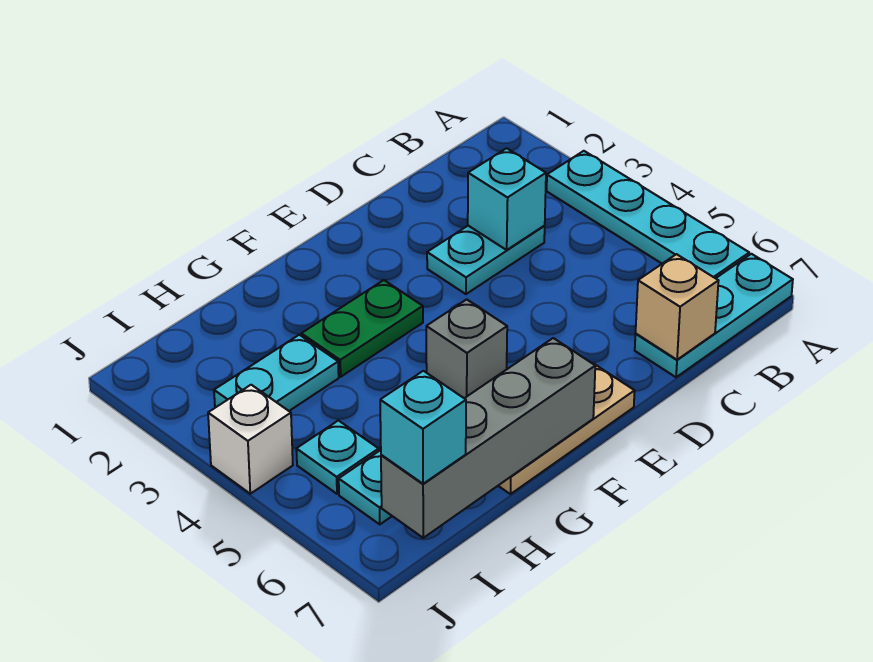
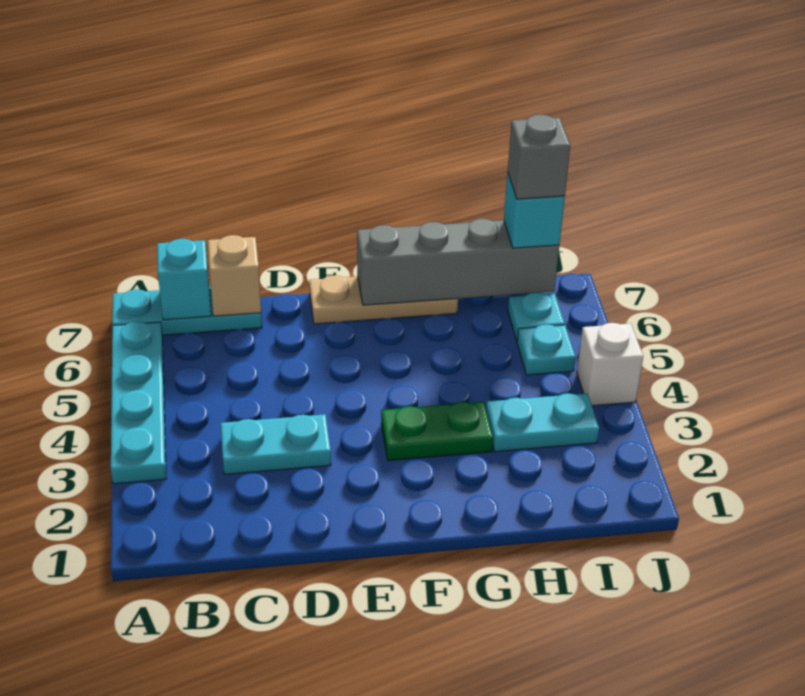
cyan brick C3 level 2 -> cyan brick B7 level 2
grey brick F5 level 1 -> grey brick I7 level 4

